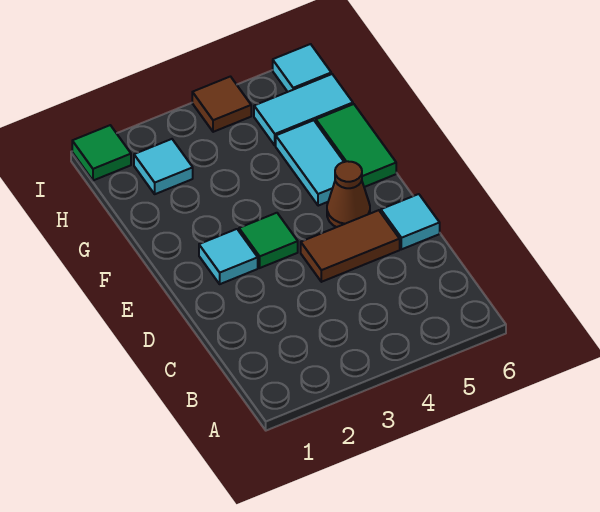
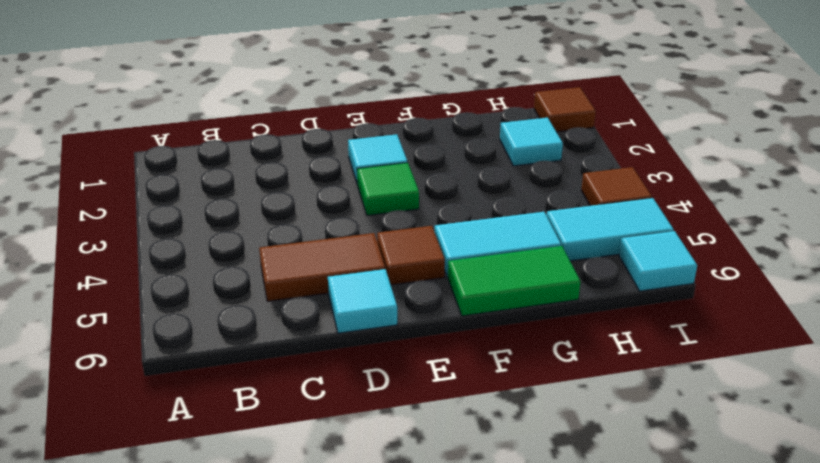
brown tile D4:D5 level 1 -> brown tile C5:D5 level 1
brown cone E5 level 1 -> brown tile E5 level 1
cyan tile H5:H6 level 1 -> cyan tile H5:I5 level 1
green tile I1 level 1 -> brown tile I1 level 1

